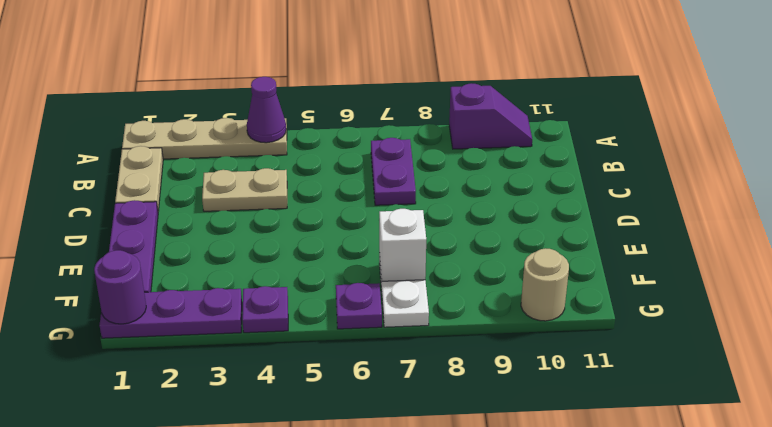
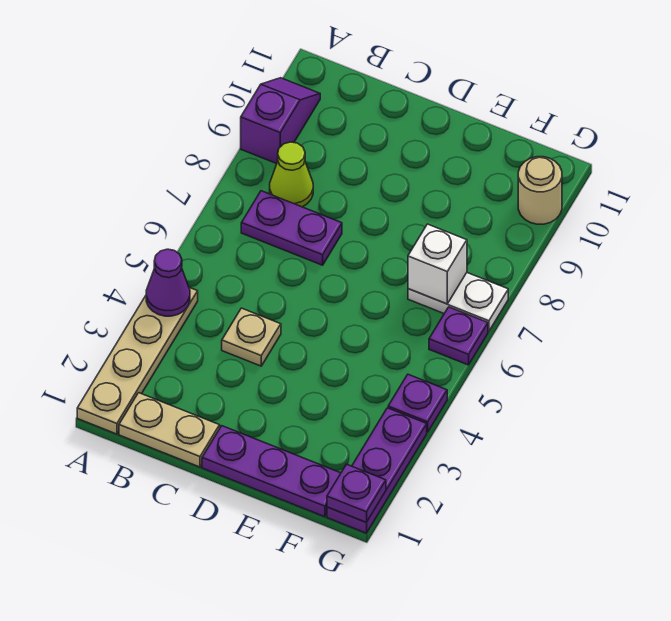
none -> lime cone B8 level 1
tan plate C3:C4 level 1 -> tan plate C4 level 1
purple round brick G1 level 2 -> purple plate G1 level 2

